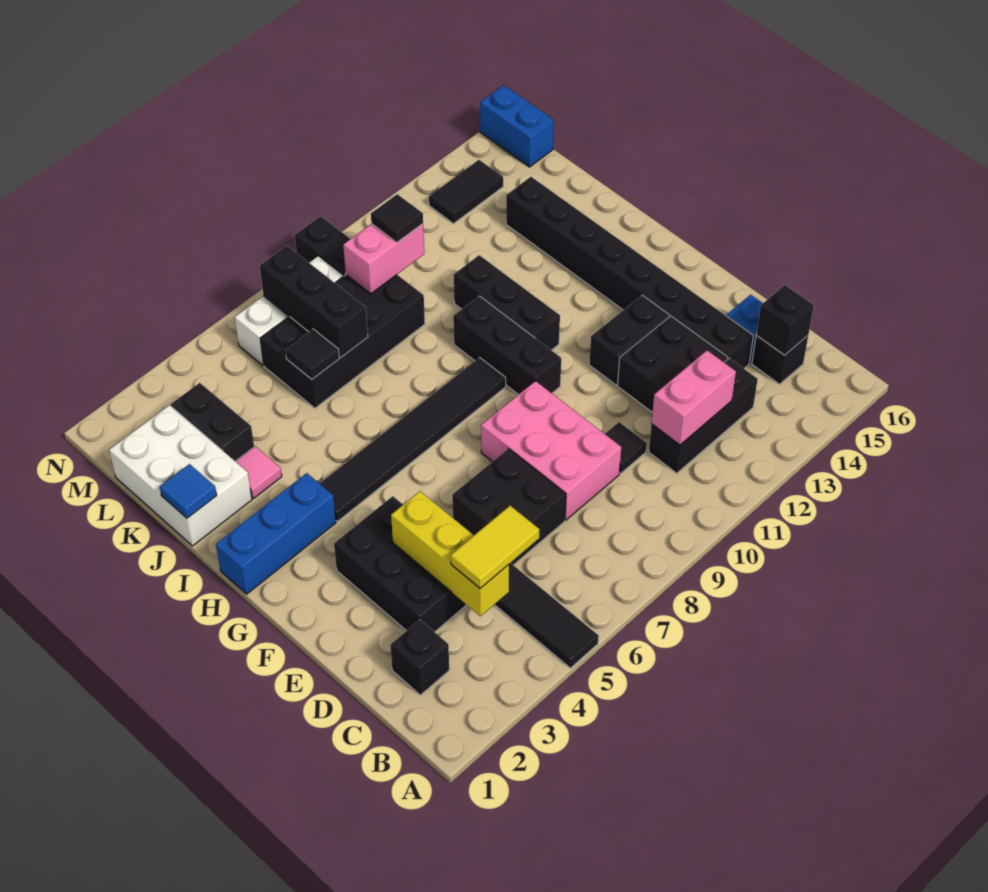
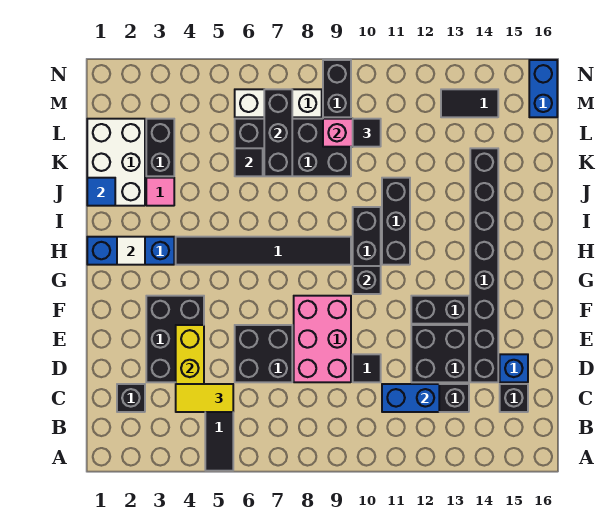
pink brick C11:C12 level 2 -> blue brick C11:C12 level 2
black brick C15 level 2 -> black brick G10 level 2
none -> white tile H2 level 2

